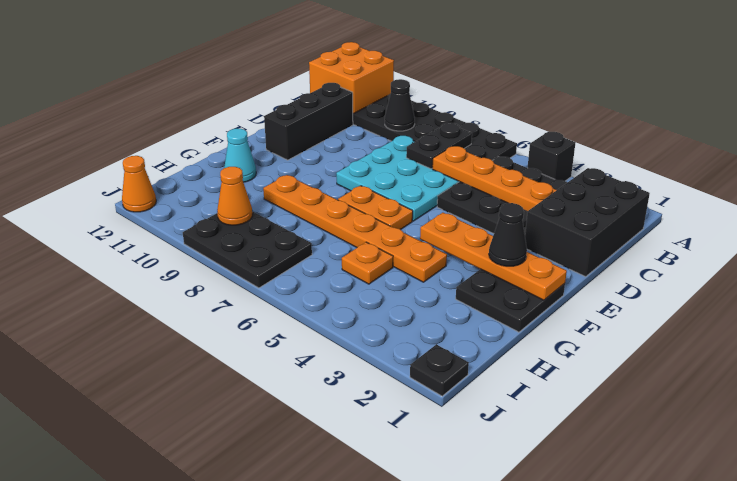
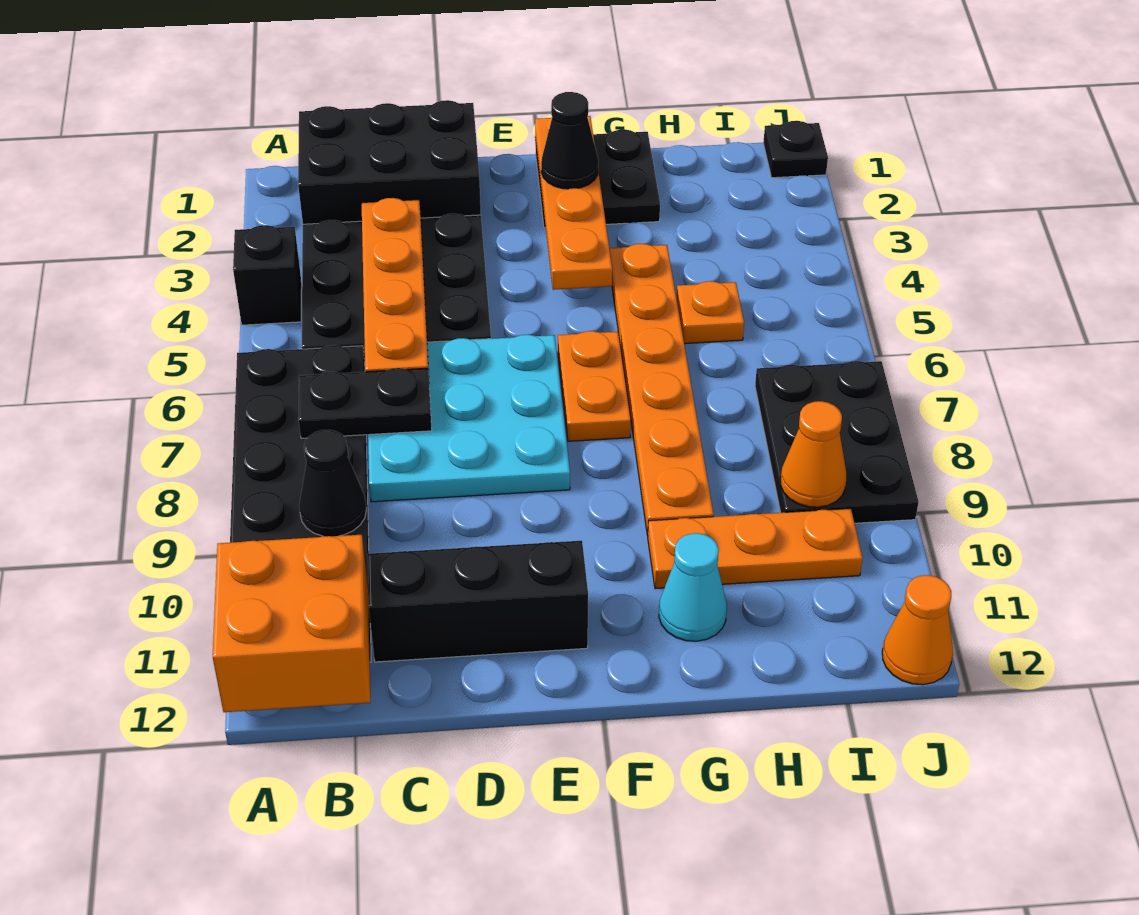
none -> orange plate G10:I10 level 1

